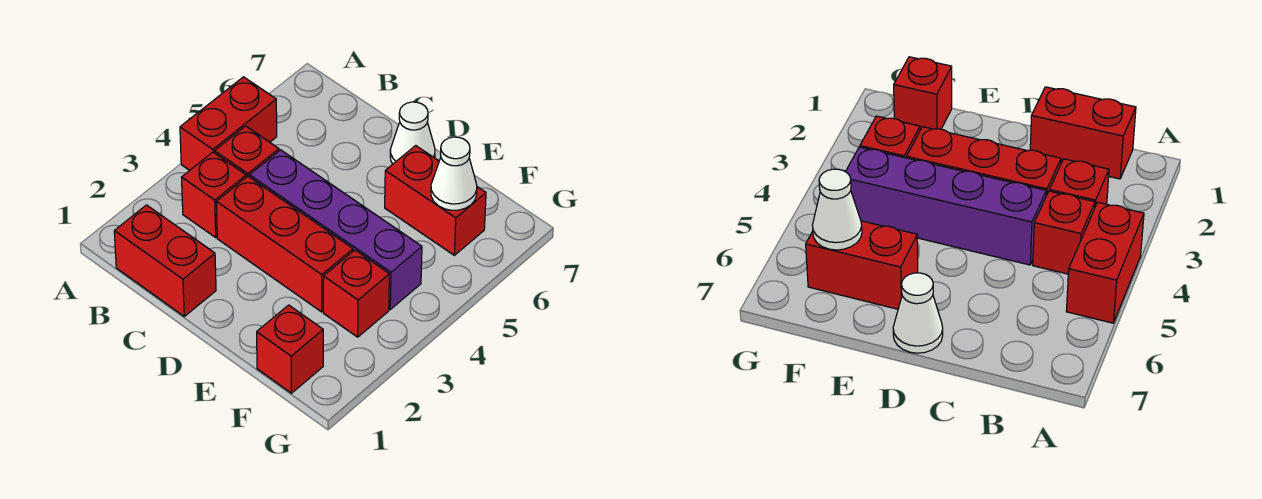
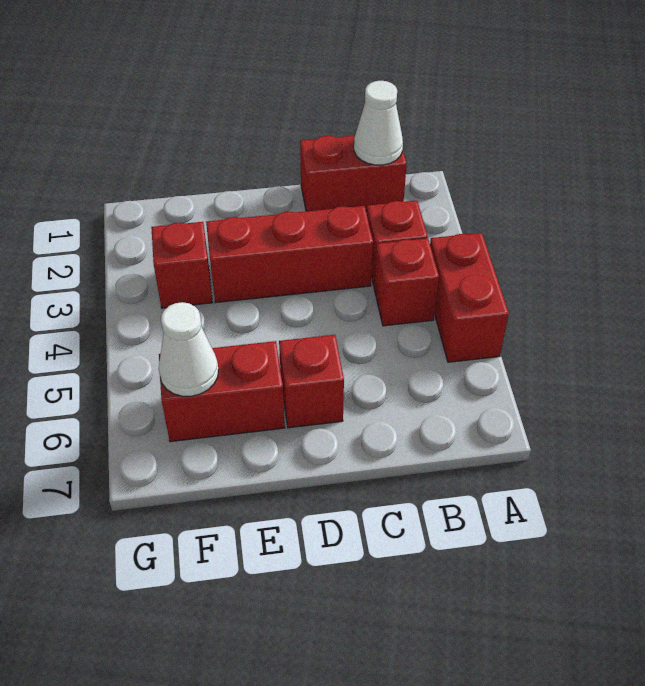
purple brick C4:F4 level 1 -> none
white cone D7 level 1 -> white cone B1 level 2
red brick F1 level 1 -> red brick D6 level 1

